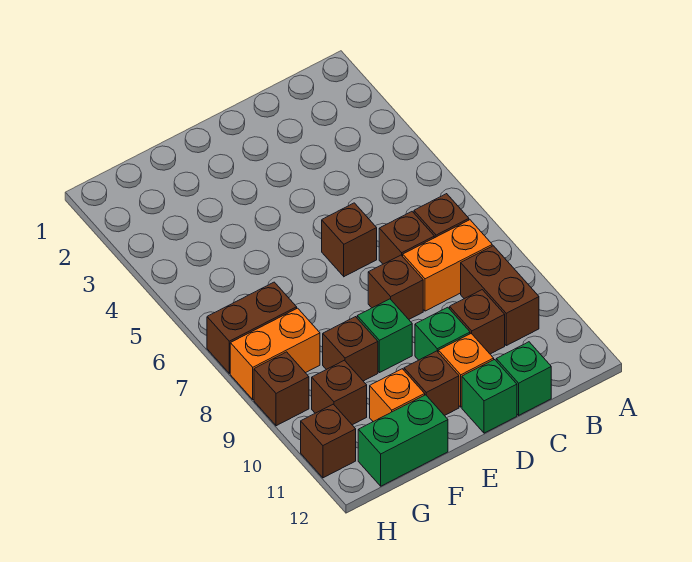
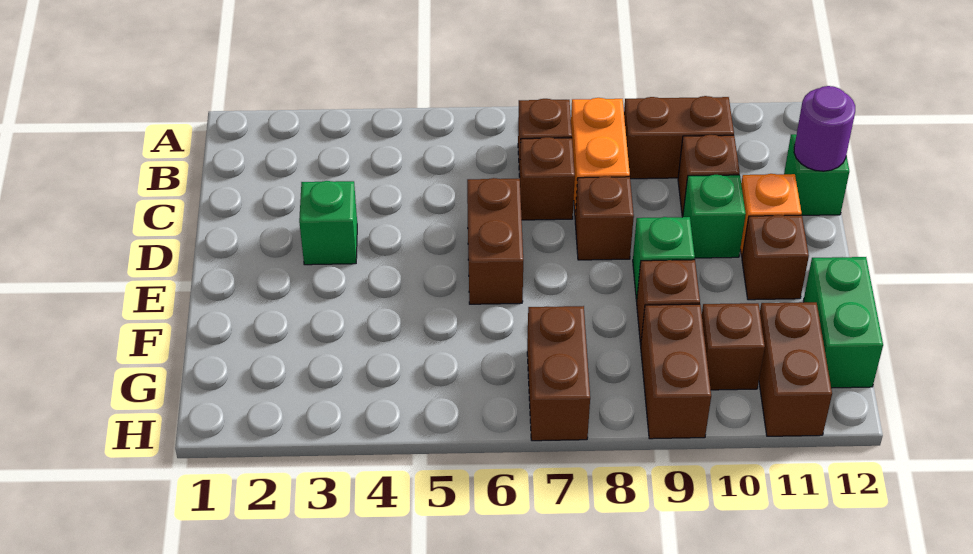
none -> purple round brick C12 level 2
brown brick D6 level 1 -> brown brick D6:E6 level 1
green brick D12 level 1 -> green brick D3 level 1
orange brick F11 level 1 -> none
orange brick G8:H8 level 1 -> none
brown brick H9 level 1 -> brown brick G9:H9 level 1
brown brick H11 level 1 -> brown brick G11:H11 level 1

